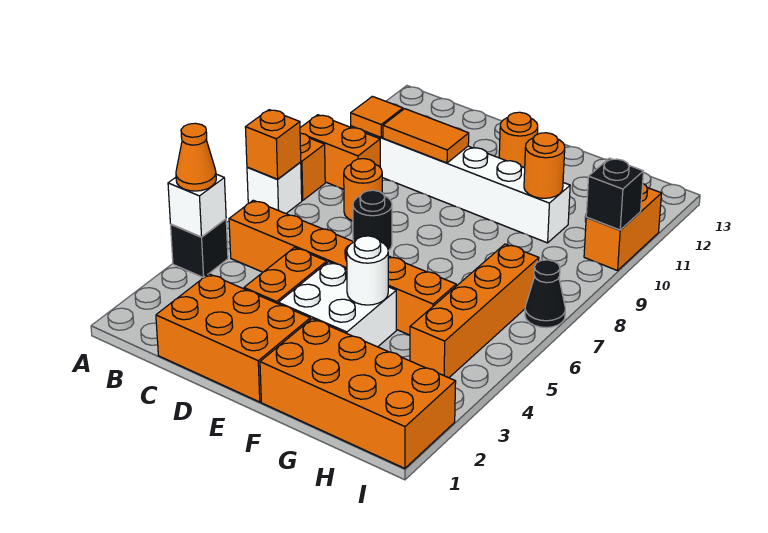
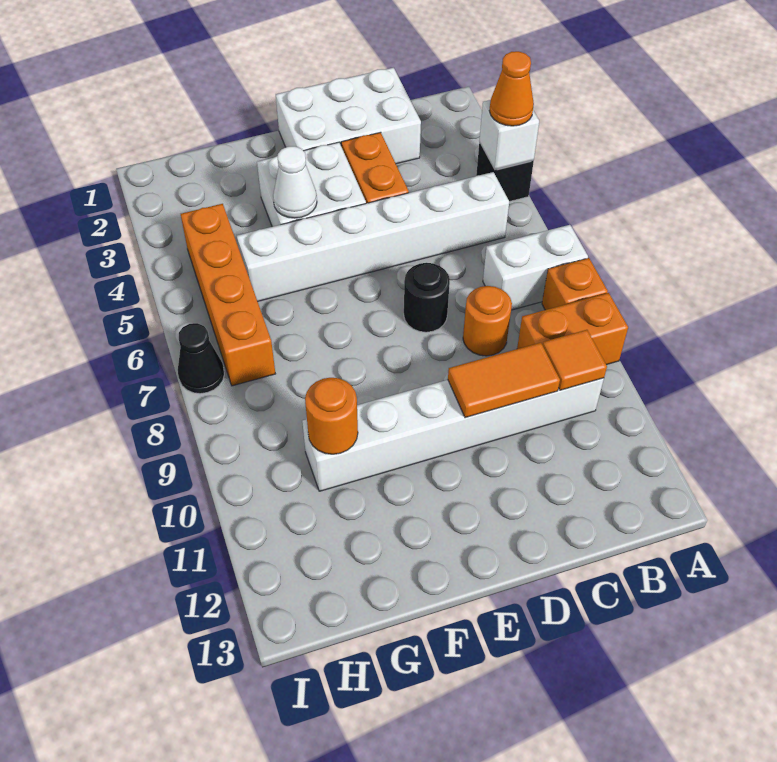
white brick A7 level 1 -> white brick A7:B7 level 1
orange brick A7 level 2 -> none
orange brick B5:G5 level 1 -> white brick B5:G5 level 1
orange brick C1:E2 level 1 -> white brick C1:E2 level 1
orange round brick E12 level 1 -> none
orange brick F1:I2 level 1 -> none
white round brick F4 level 2 -> white cone F4 level 2
orange brick I10:I11 level 1 -> none
black brick I10 level 2 -> none

